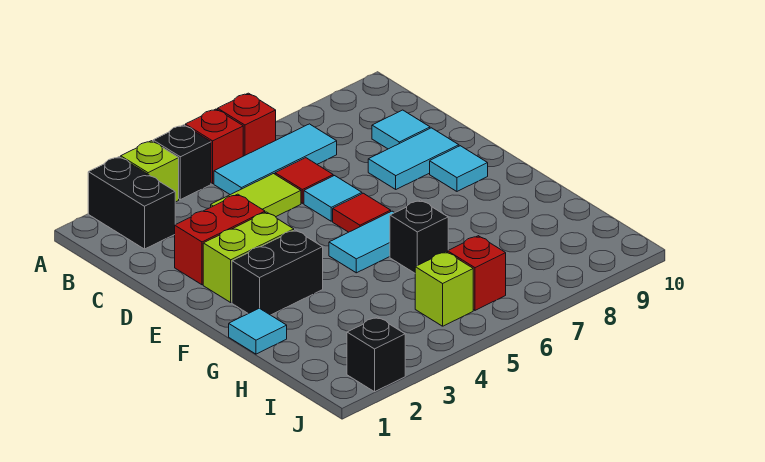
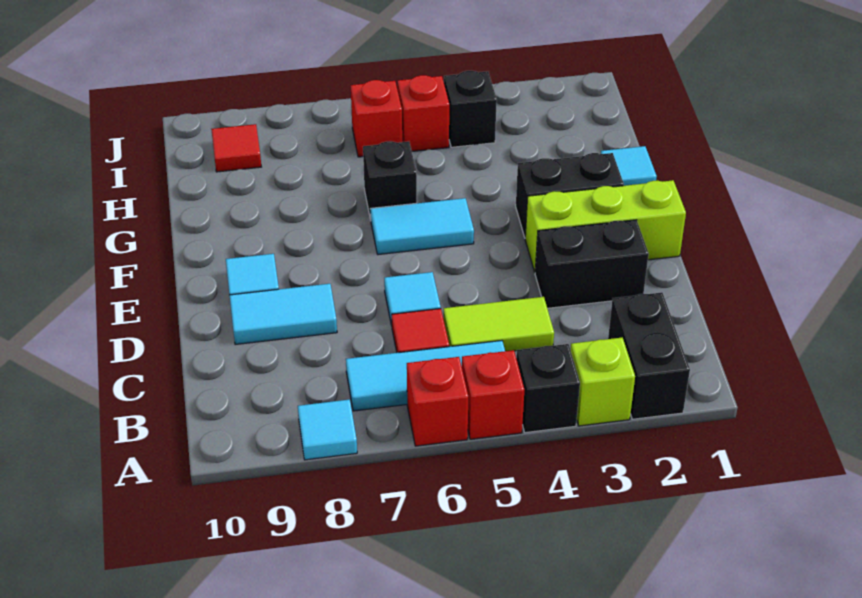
cyan tile C9 level 1 -> cyan tile A8 level 1
red brick D2:D3 level 1 -> black brick D2:D3 level 1
lime brick E2:E3 level 1 -> lime brick E1:E3 level 1
red tile E6 level 1 -> red tile I9 level 1
lime brick I5 level 1 -> red brick I5 level 1
black brick J2 level 1 -> black brick I4 level 1

